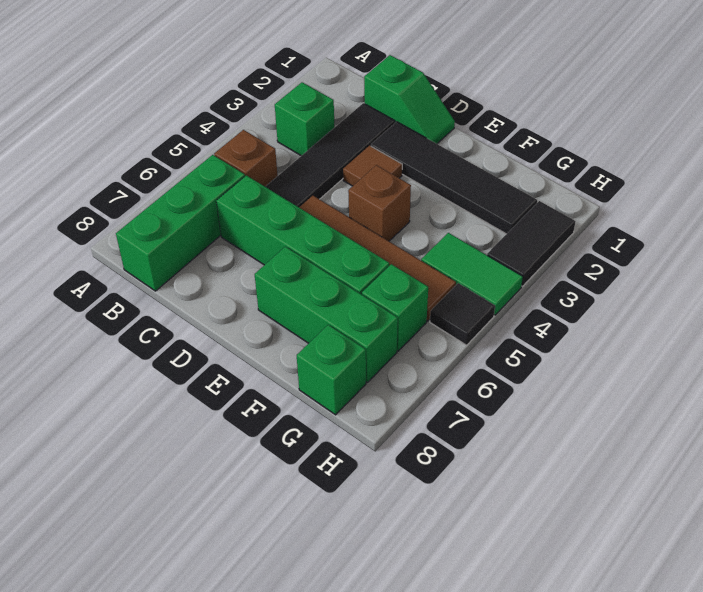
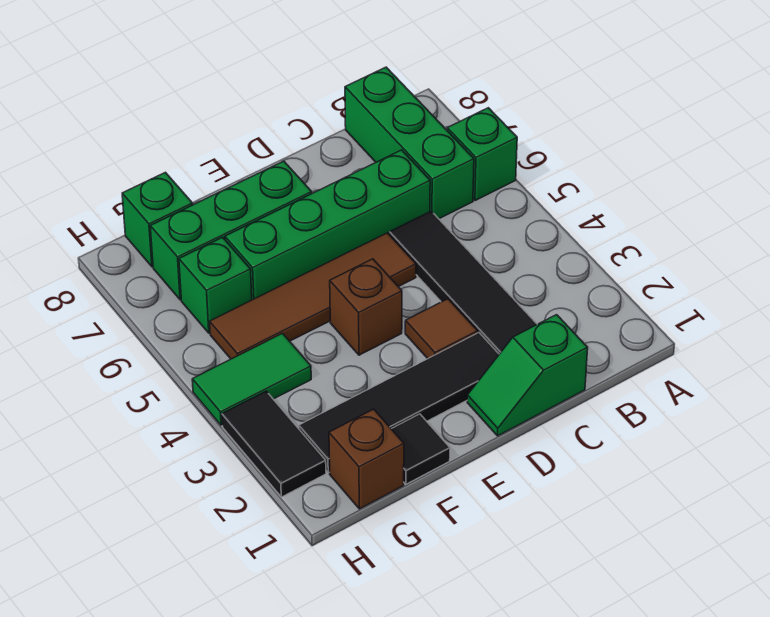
green brick B3 level 1 -> green brick A6 level 1
brown brick B5 level 1 -> brown brick G1 level 1
black tile H5 level 1 -> black tile F1 level 1

